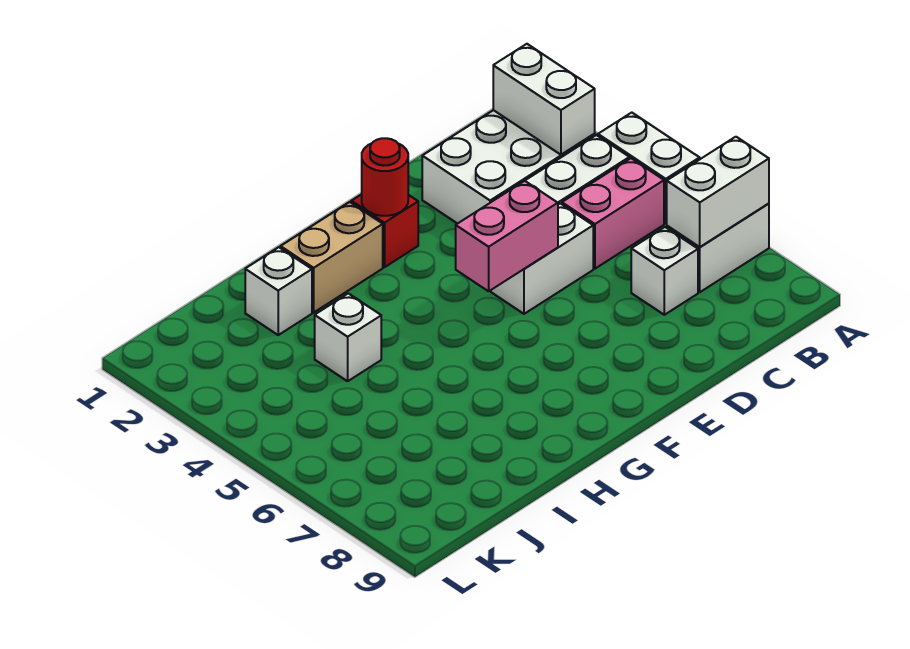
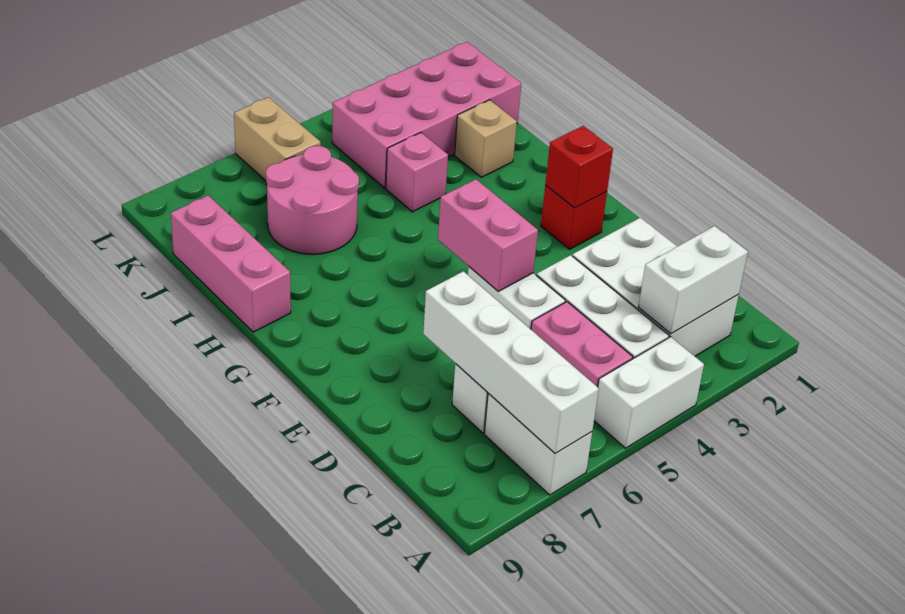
white brick A7:B7 level 2 -> white brick A7:D7 level 2
red round brick F2 level 2 -> red brick F2 level 2
tan brick G2:H2 level 1 -> tan brick K6:L6 level 1
none -> pink brick H9:J9 level 1
white brick I2 level 1 -> tan brick I2 level 1
white brick I4 level 1 -> pink brick I4 level 1
none -> pink round brick I6:J7 level 1
none -> pink brick J1:K4 level 1

